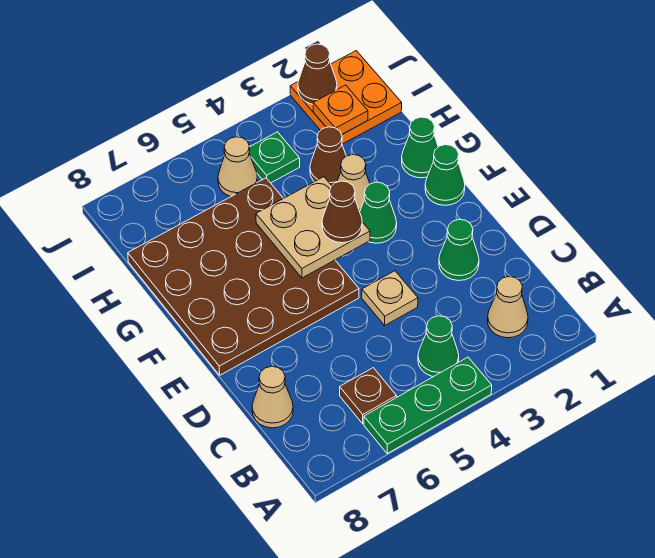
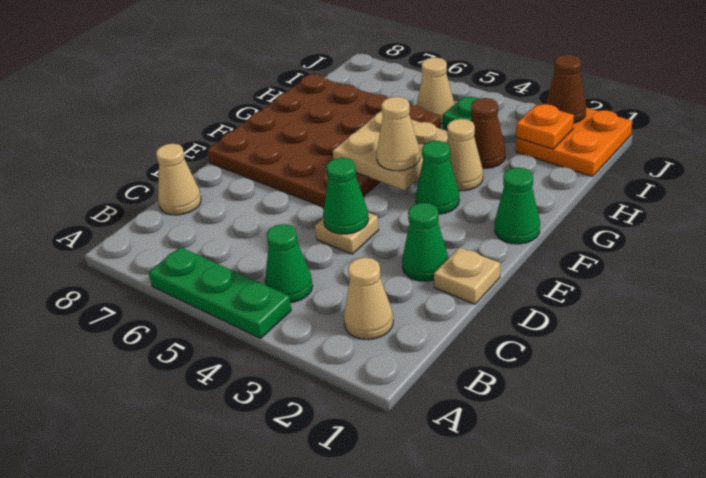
brown plate B6 level 1 -> none
none -> tan plate D1 level 1
brown cone F4 level 3 -> tan cone F4 level 3
green cone G1 level 1 -> green cone D4 level 2

